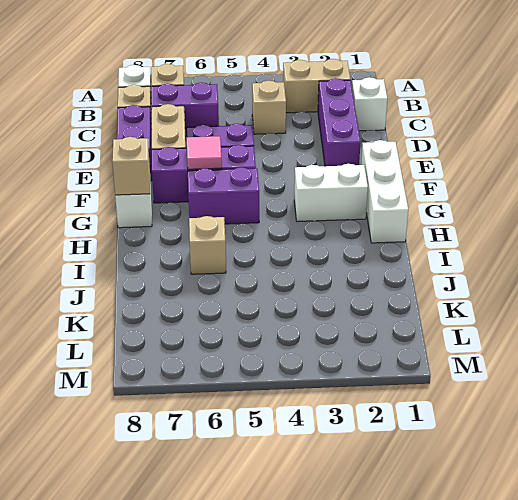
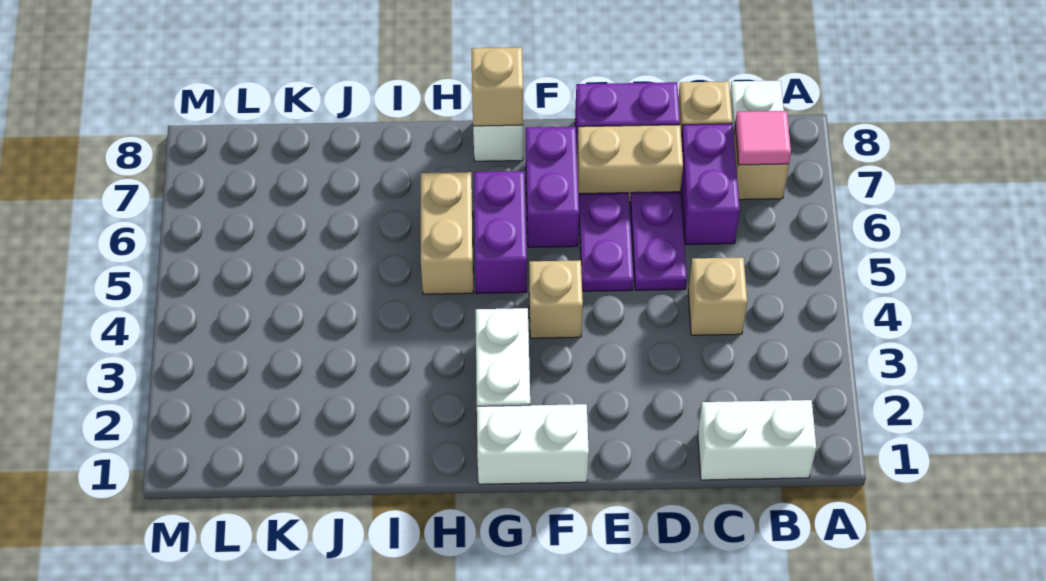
tan brick B2:B3 level 1 -> tan brick H5:H6 level 1
white brick C1 level 1 -> white brick B1:C1 level 1
purple brick C2:E2 level 1 -> none
white brick F1:H1 level 1 -> white brick F1:G1 level 1
pink tile F6 level 2 -> pink tile B7 level 2
tan brick I6 level 1 -> tan brick F4 level 1

